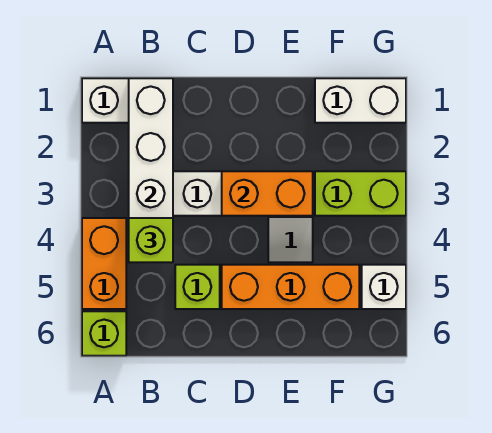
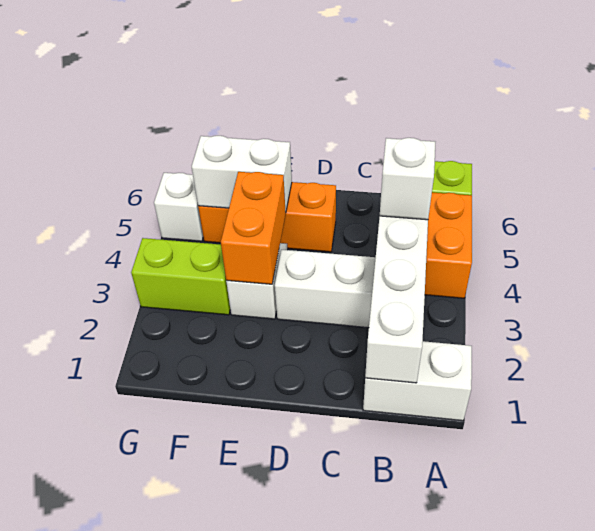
lime brick B4 level 3 -> white brick B4 level 3
lime brick C5 level 1 -> none
orange brick D3:E3 level 2 -> orange brick E3:E4 level 2
white brick F1:G1 level 1 -> white brick E5:F5 level 2

